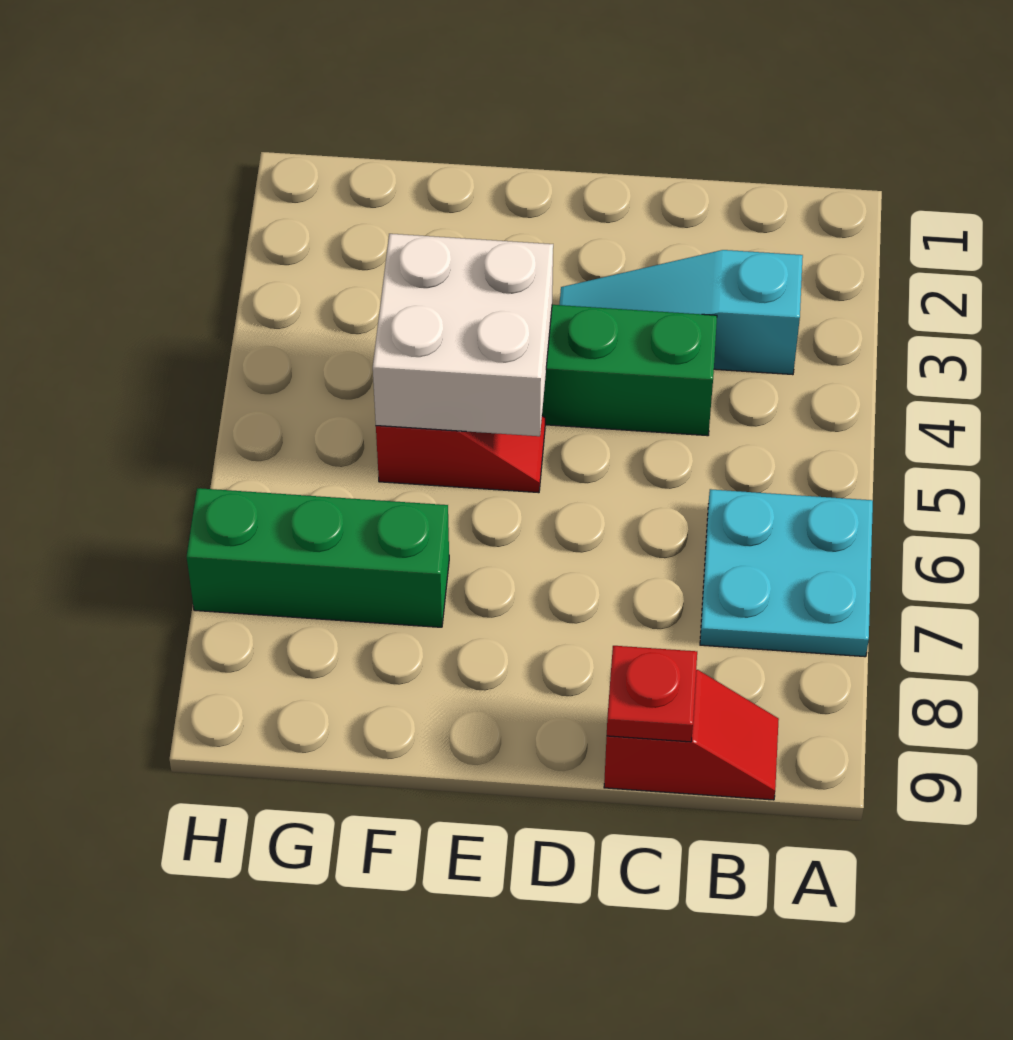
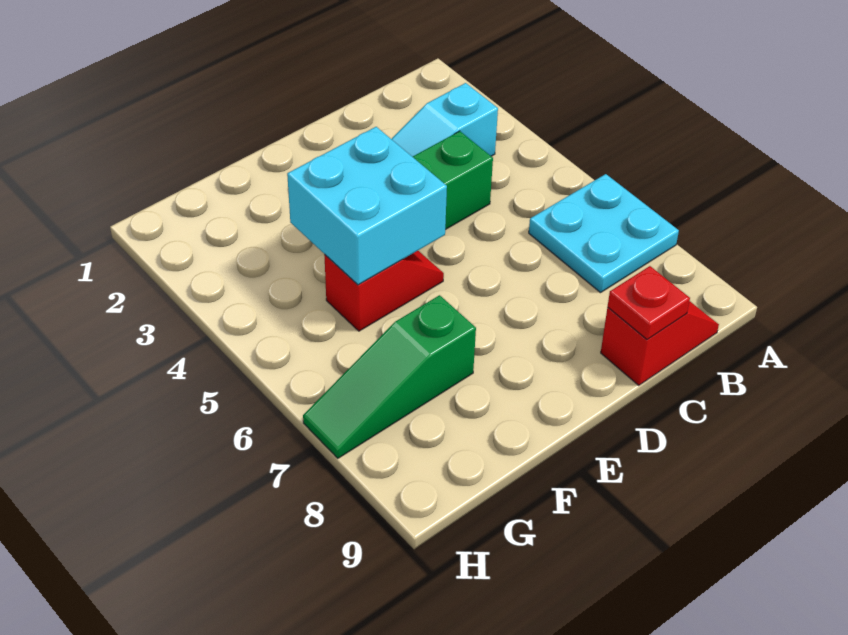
white brick E4:F5 level 2 -> cyan brick E4:F5 level 2
green brick F7:H7 level 1 -> green slope F7:H7 level 1 top F

